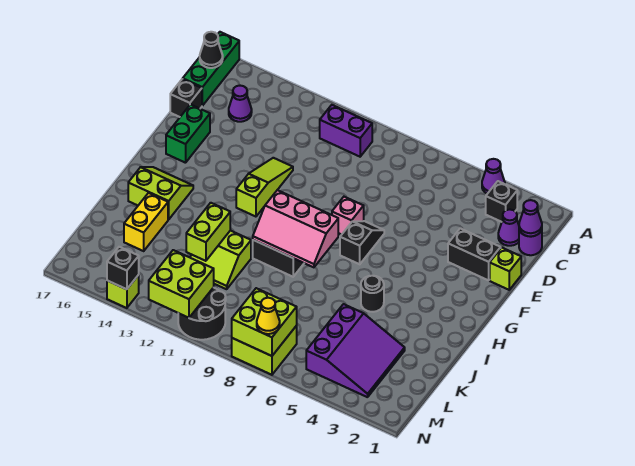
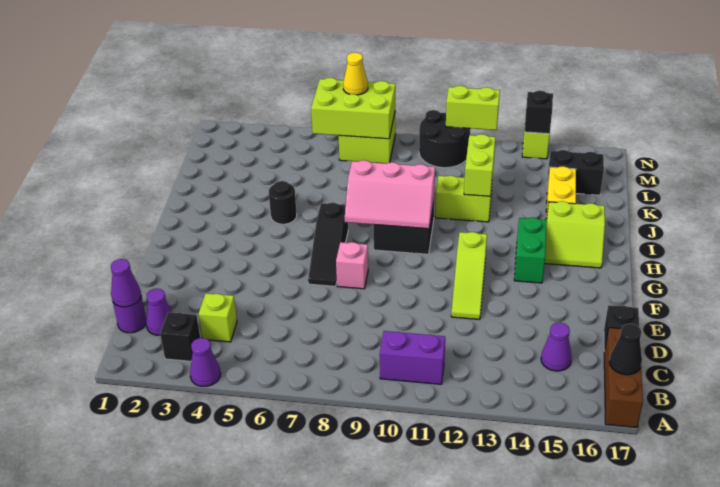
green brick A17:C17 level 1 -> brown brick A17:C17 level 1
lime brick E1 level 1 -> lime brick C4 level 1
black brick E2:E3 level 1 -> black brick L15:L16 level 1
green brick E16:F16 level 1 -> green brick G14:H14 level 1
black slope F7:G7 level 1 top G -> black slope F7:H7 level 1 top H
pink slope H8:I10 level 2 top H -> pink slope H8:I10 level 2 top I
purple slope K3:M5 level 1 top 5 -> none
lime brick M7:N8 level 2 -> lime brick M6:N8 level 2
lime brick M11:N12 level 2 -> lime brick N11:N12 level 2

